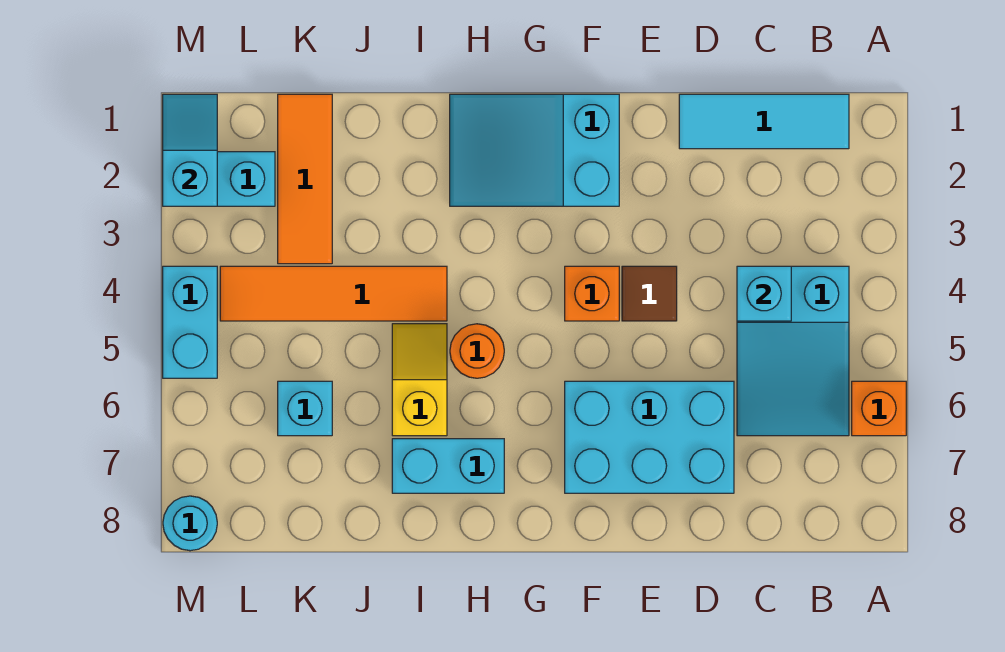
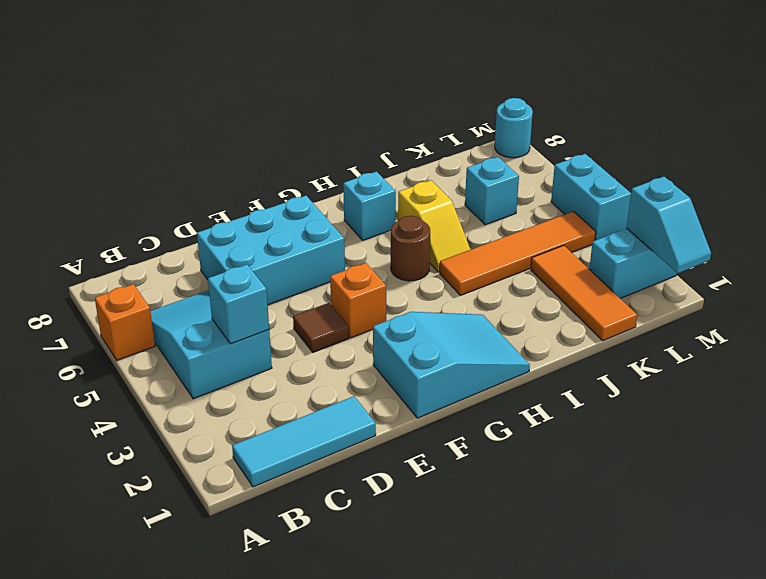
orange round brick H5 level 1 -> brown round brick H5 level 1
cyan brick H7:I7 level 1 -> cyan brick H7 level 1

